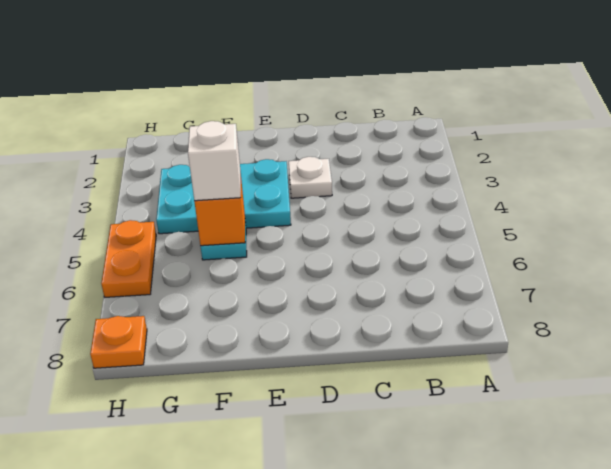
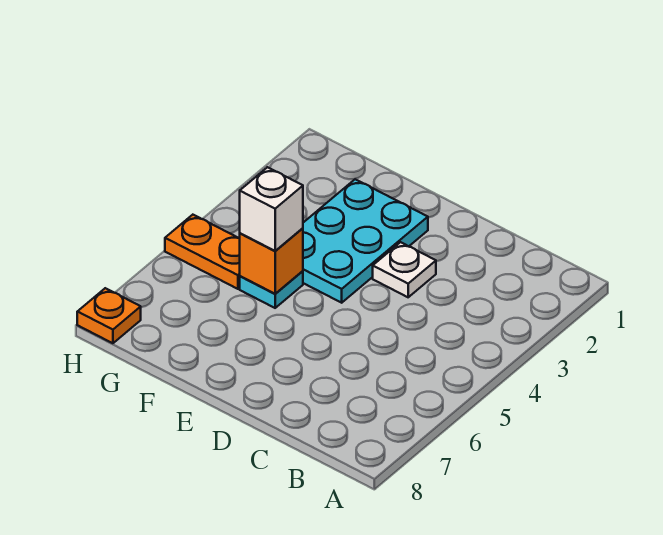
cyan plate E3:G4 level 1 -> cyan plate E2:F4 level 1
orange plate H5:H6 level 1 -> orange plate G5:H5 level 1

